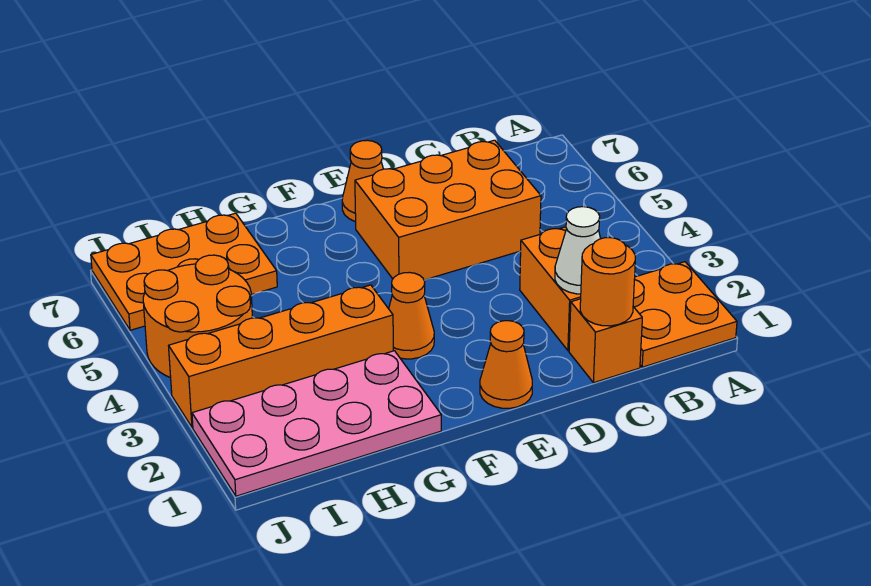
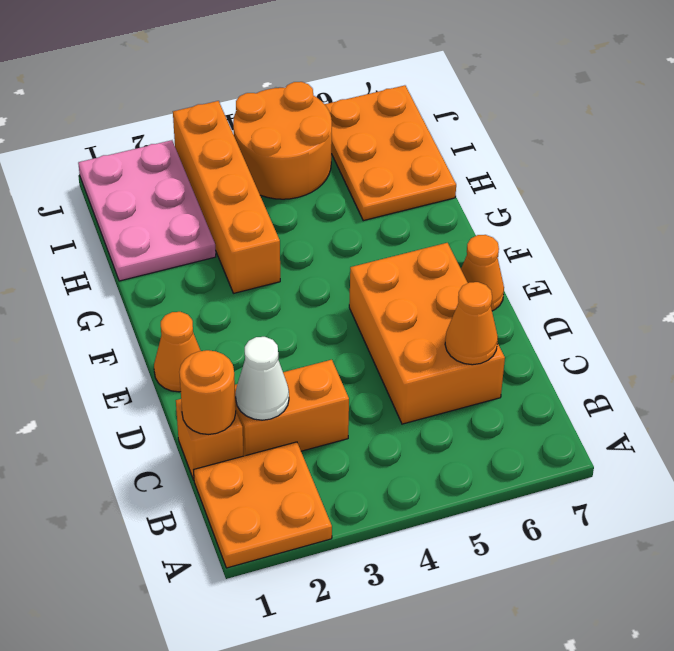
orange cone F3 level 1 -> orange cone C6 level 2
pink plate G1:J2 level 1 -> pink plate H1:J2 level 1

